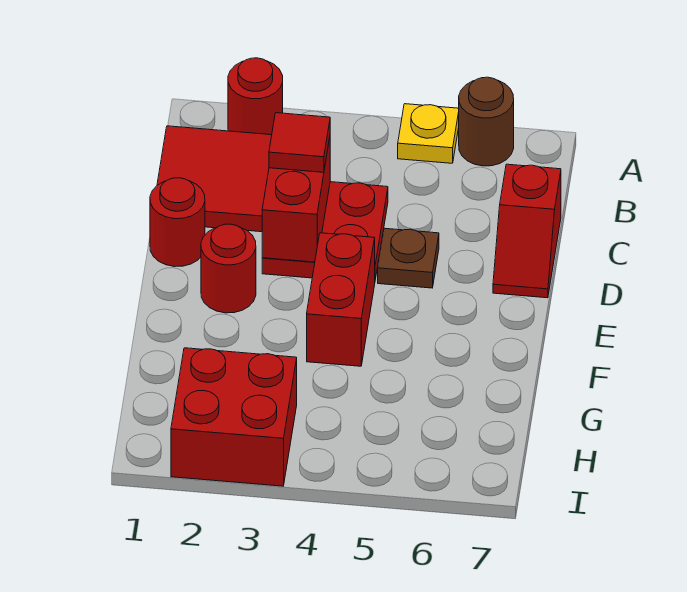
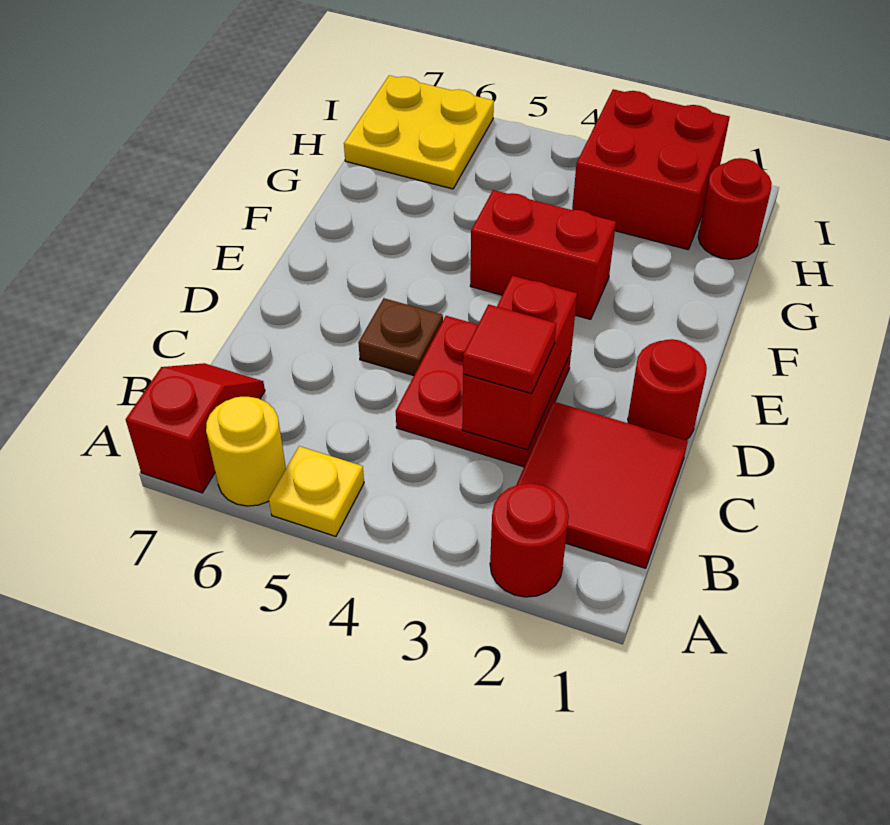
brown round brick A6 level 1 -> yellow round brick A6 level 1
red slope C7:D7 level 1 top C -> red slope A7:B7 level 1 top A
red round brick E2 level 1 -> red round brick H1 level 1
red brick E4:F4 level 1 -> red brick F3:F4 level 1
none -> yellow plate H6:I7 level 1

